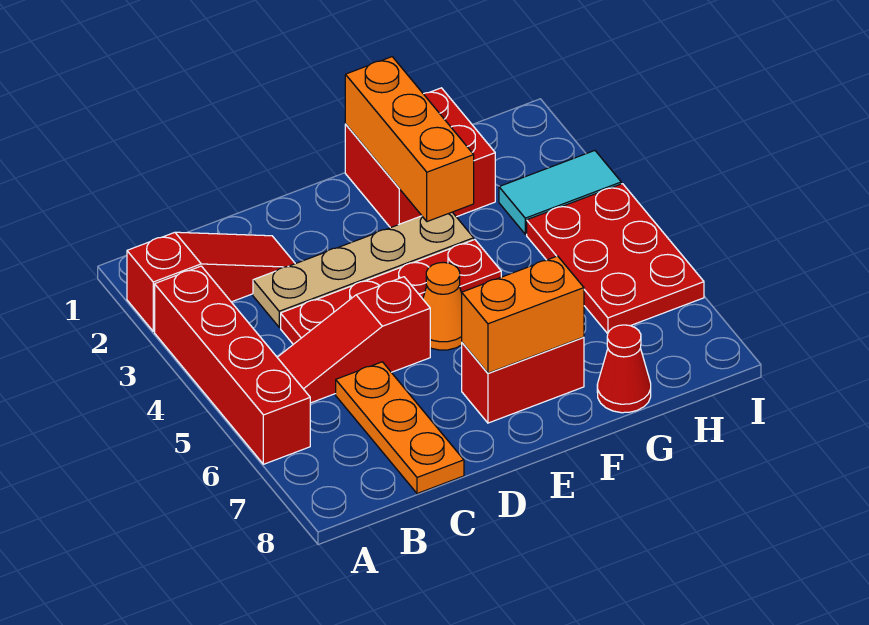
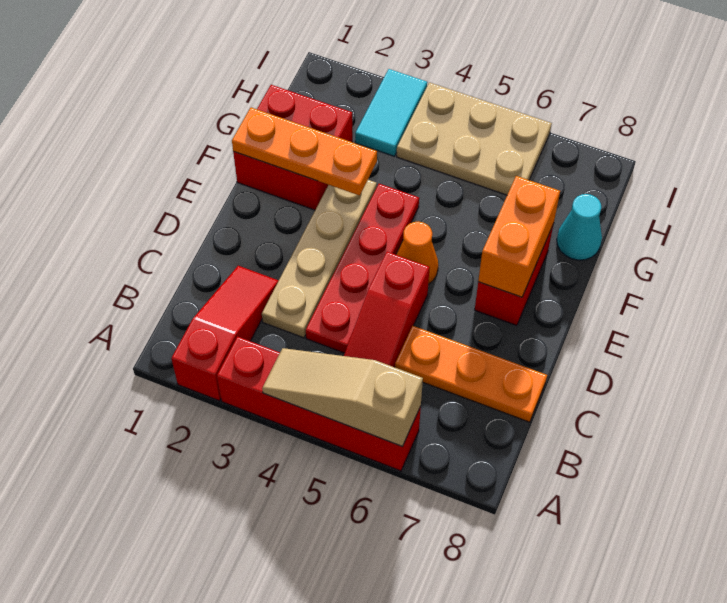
none -> tan slope A4:A6 level 2 top 6
orange brick F1:F3 level 2 -> orange plate F1:F3 level 2
red cone G8 level 1 -> cyan cone G8 level 1
red plate H4:I6 level 1 -> tan plate H4:I6 level 1

